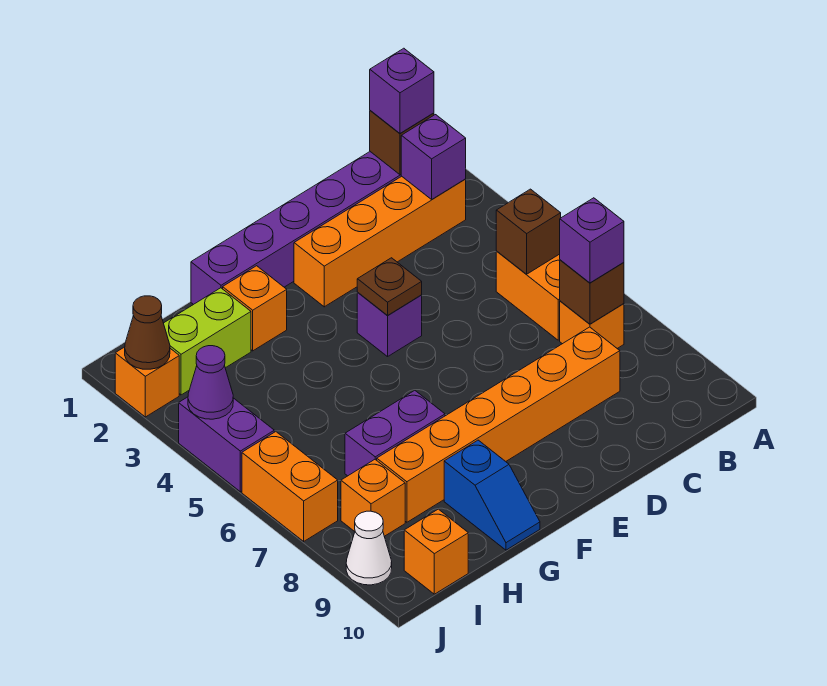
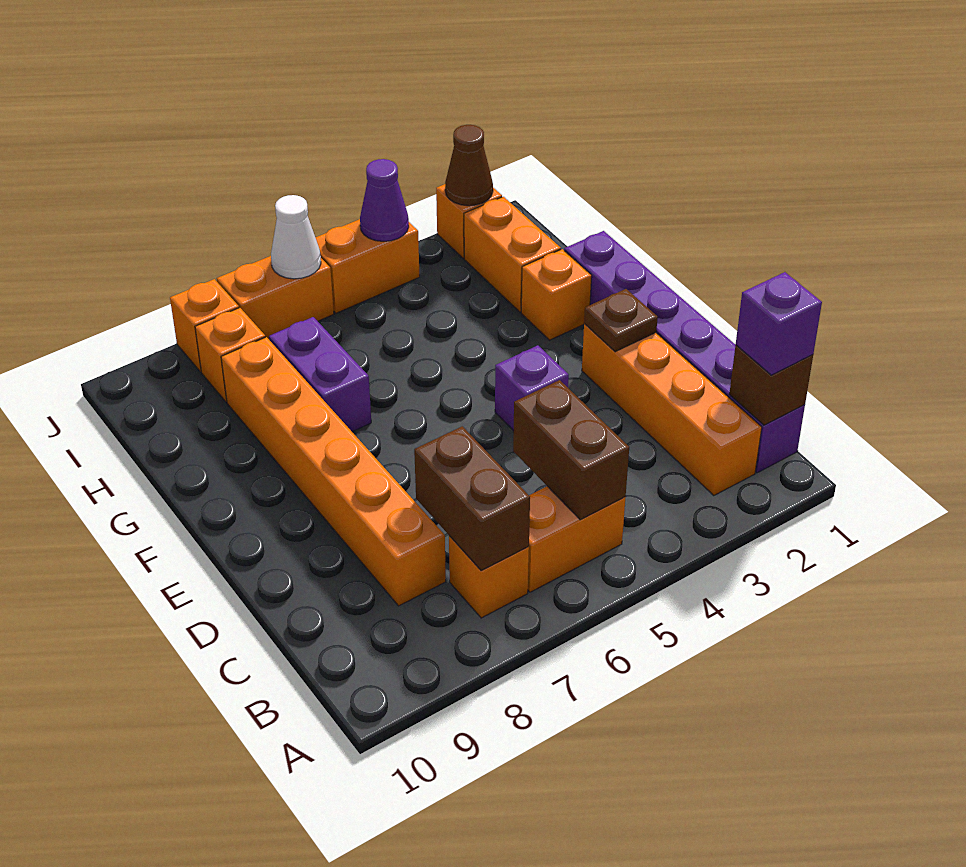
purple brick B2 level 2 -> none
brown brick B5 level 2 -> brown brick B5:C5 level 2
brown brick B7 level 2 -> brown brick B7:C7 level 2
purple brick B7 level 3 -> none
brown plate E4 level 2 -> brown plate E2 level 2
blue slope G9:G10 level 1 top 9 -> none
lime brick H2:I2 level 1 -> orange brick H2:I2 level 1
orange brick I10 level 1 -> orange brick J8 level 1
purple brick J4:J5 level 1 -> orange brick J4:J5 level 1
white cone J9 level 1 -> white cone J6 level 2

